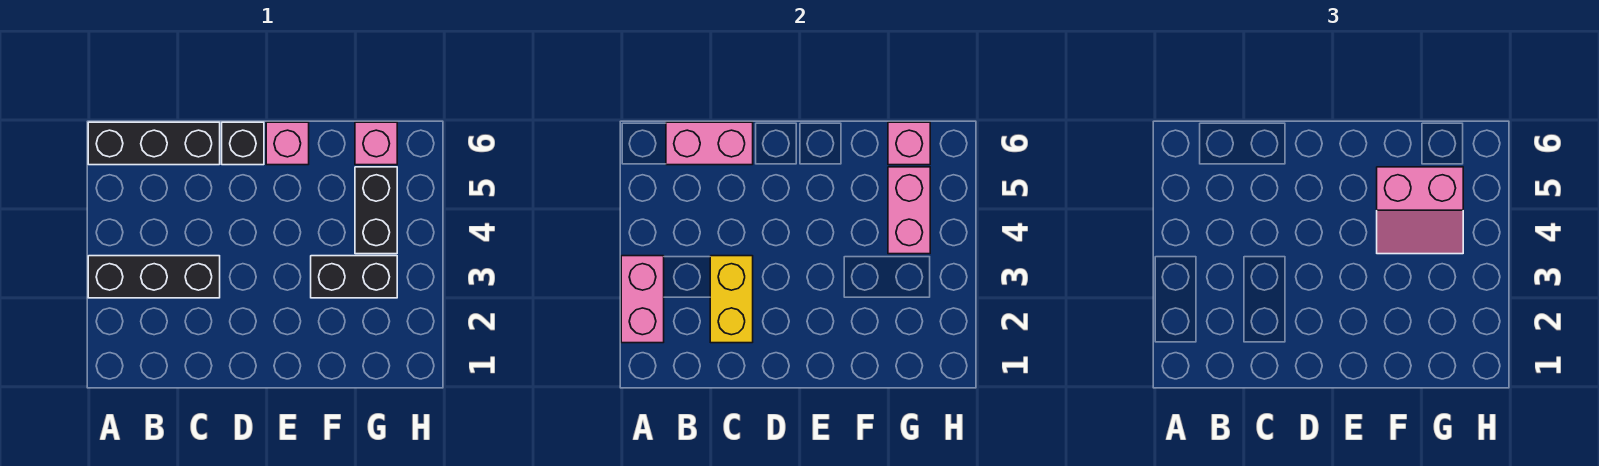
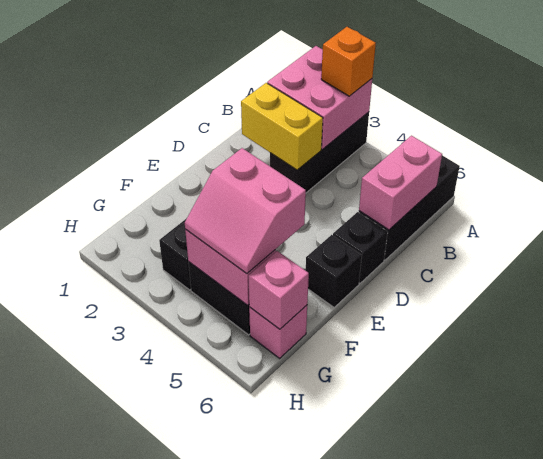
pink brick A2:A3 level 2 -> pink brick A2:B3 level 2
none -> orange brick A3 level 3
pink brick E6 level 1 -> black brick E6 level 1
pink slope F4:G5 level 3 top 5 -> pink slope F4:G5 level 3 top F

